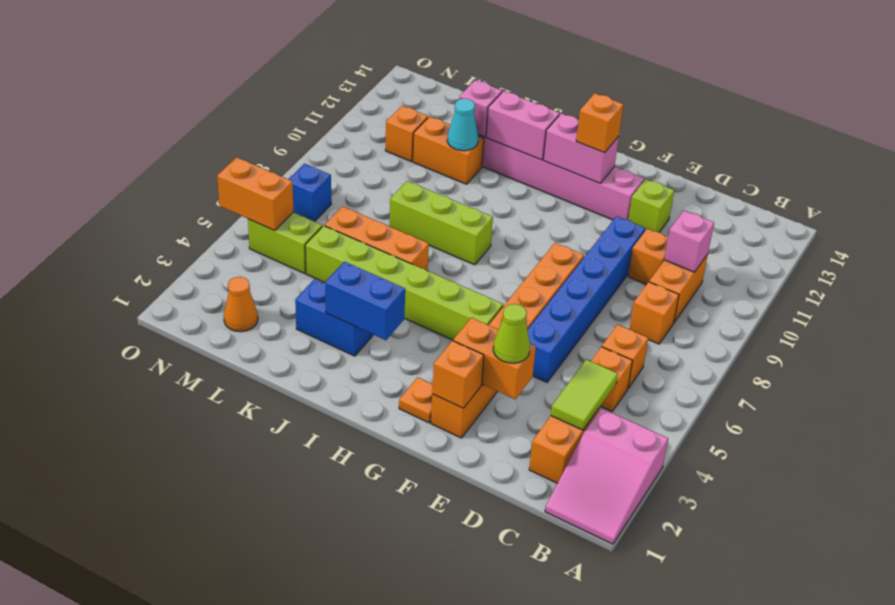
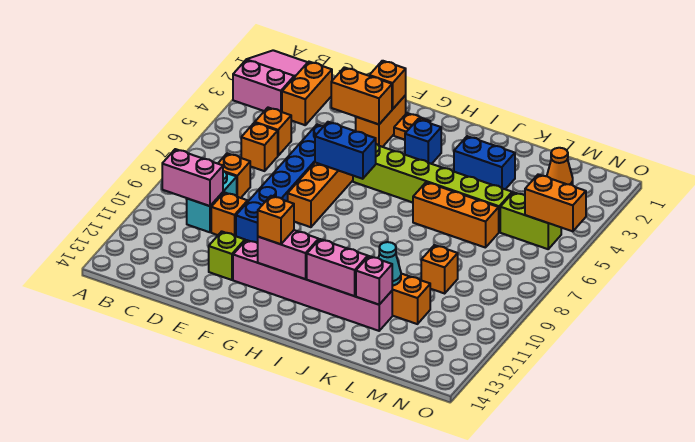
lime tile C3:C4 level 2 -> none
orange brick C9:C10 level 1 -> cyan brick C9:C10 level 1
pink brick C10 level 2 -> pink brick B10:C10 level 2
lime cone E3 level 3 -> none
blue brick I3:J3 level 2 -> blue brick F6:G6 level 2
lime brick I8:K8 level 1 -> none
orange brick M11 level 1 -> orange brick L9 level 1
blue brick N7 level 1 -> blue brick H3 level 1

